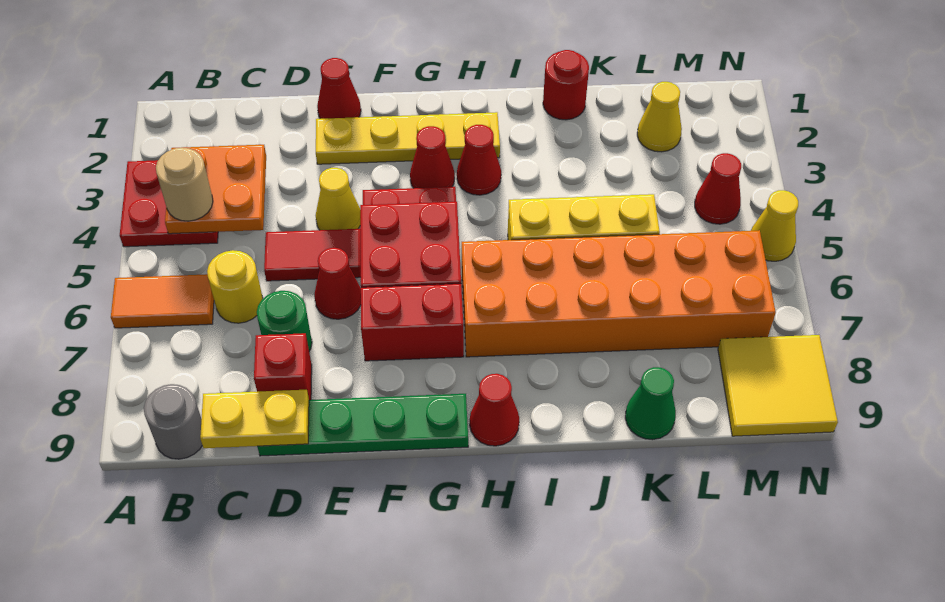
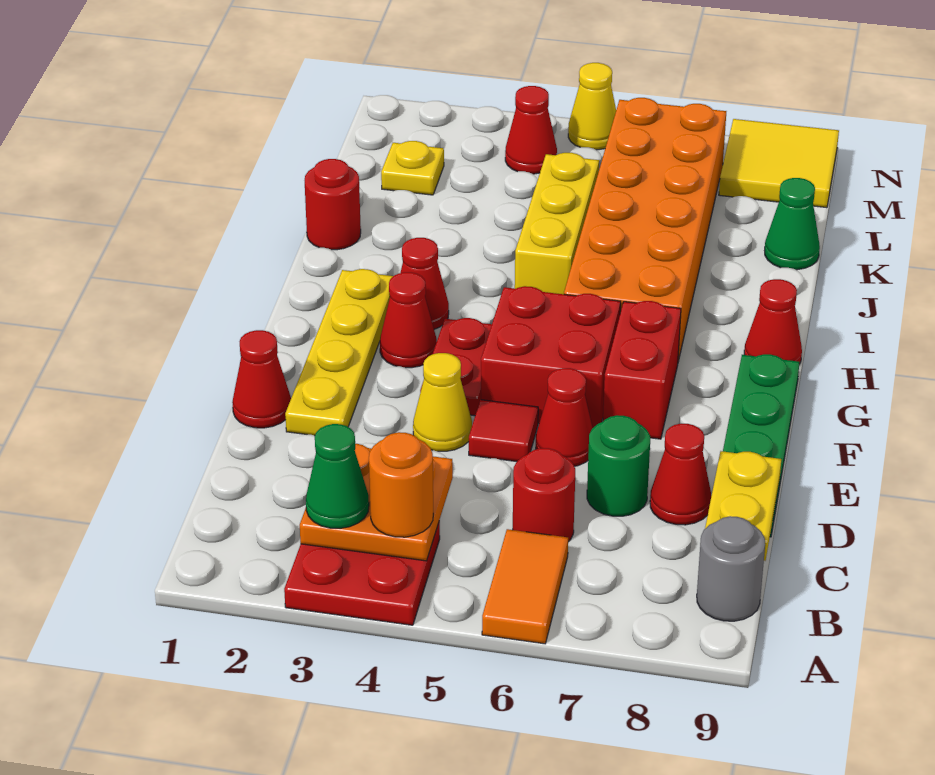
none -> green cone B3 level 3
tan round brick B4 level 3 -> orange round brick B4 level 3
yellow round brick C6 level 1 -> red round brick C6 level 1
red tile D5:E5 level 1 -> red tile E5 level 1
red brick D8 level 1 -> red cone D8 level 1
yellow cone L2 level 1 -> yellow plate L2 level 1

